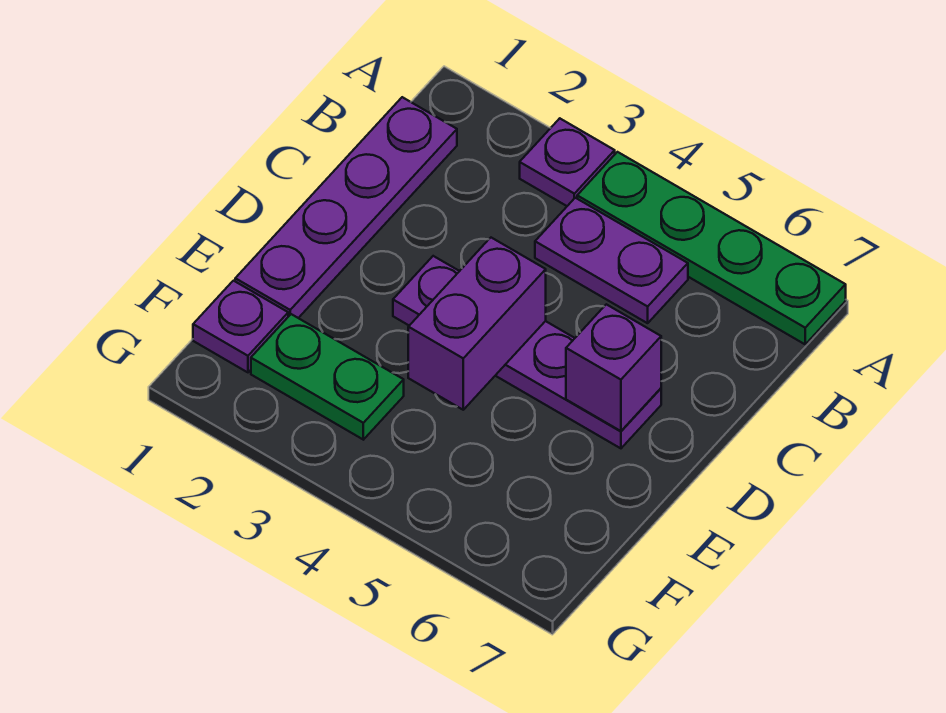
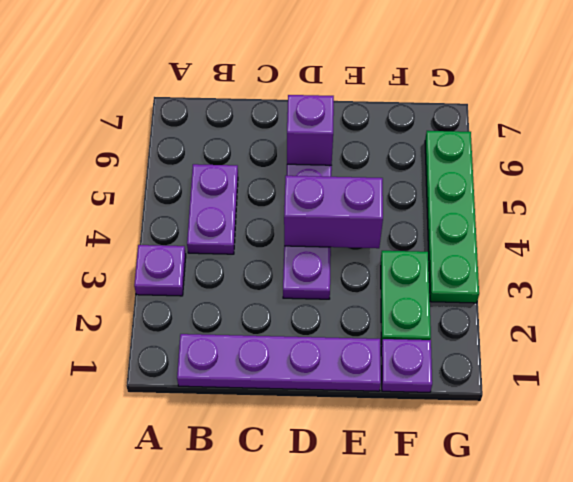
green plate A4:A7 level 1 -> green plate G3:G6 level 1

